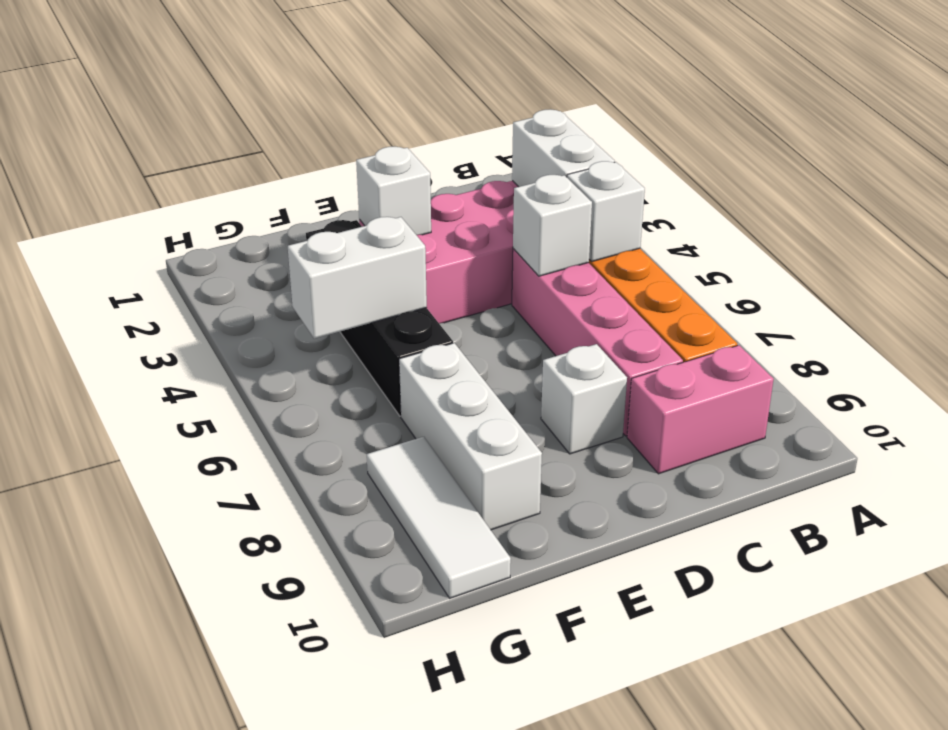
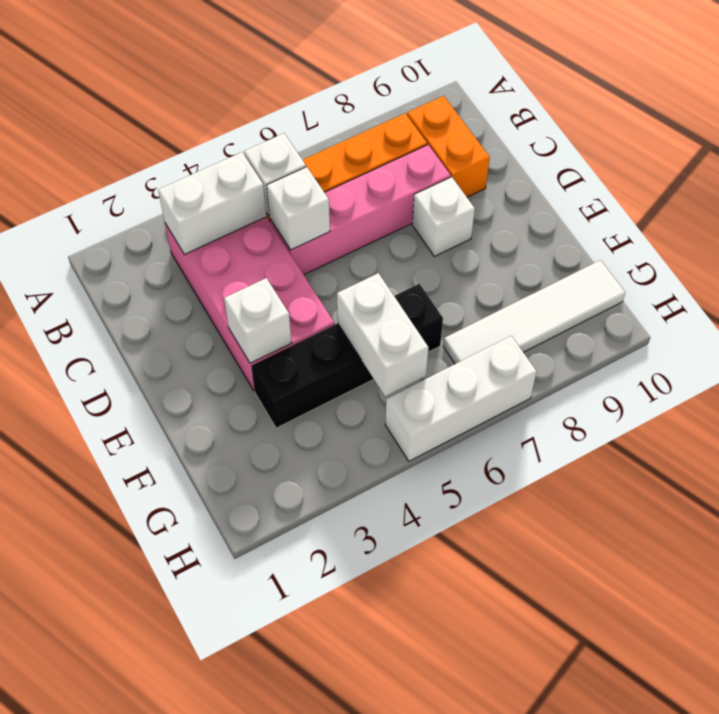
pink brick B9:C9 level 1 -> orange brick B9:C9 level 1
white brick F7:F9 level 1 -> white brick H5:H7 level 1
white tile G8:G10 level 1 -> white tile G7:G10 level 1

